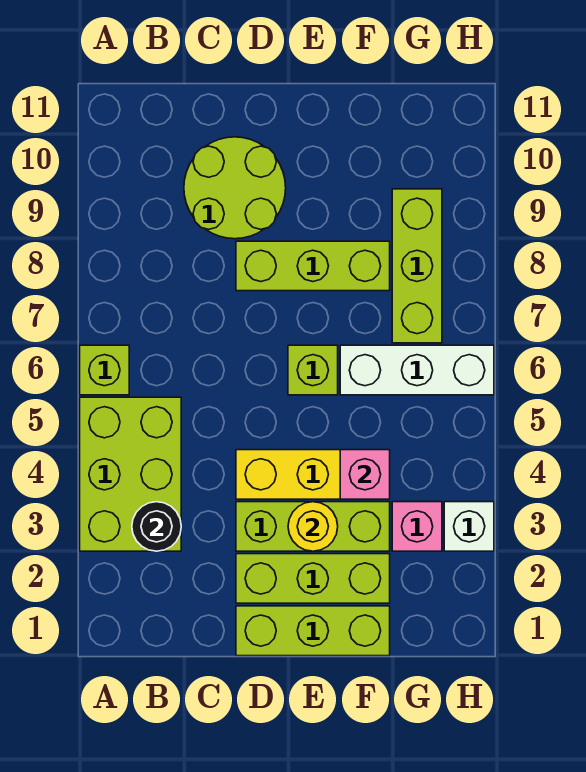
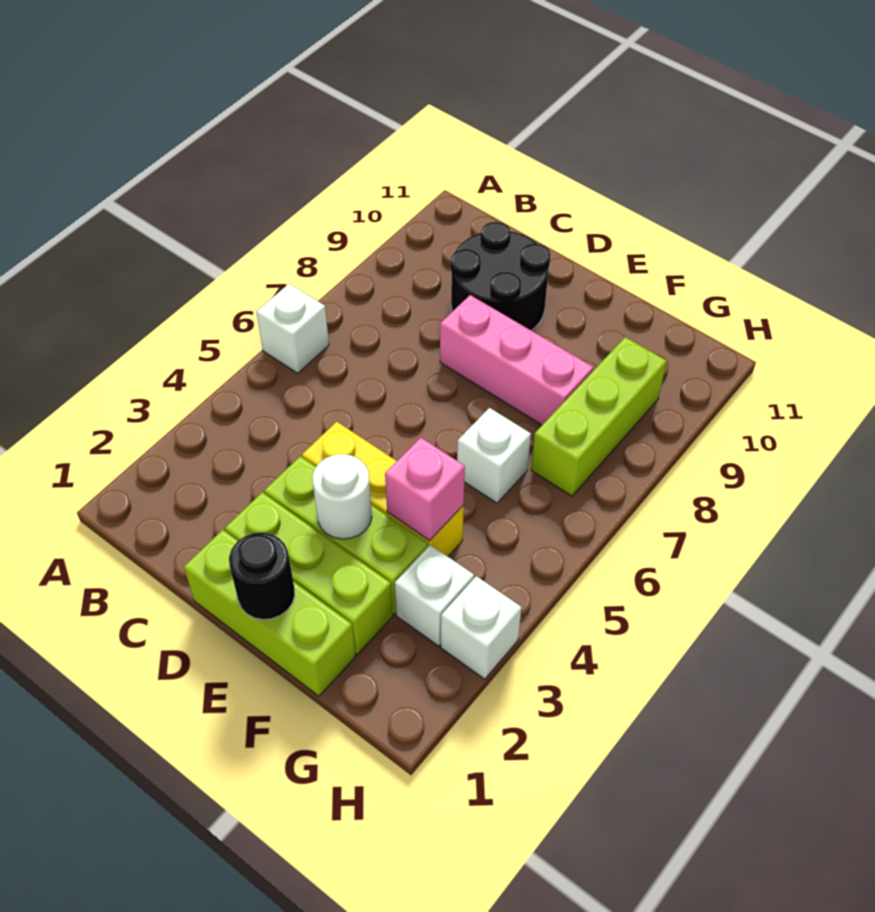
lime brick A3:B5 level 1 -> none
lime brick A6 level 1 -> white brick A6 level 1
black round brick B3 level 2 -> black round brick E1 level 2
lime round brick C9:D10 level 1 -> black round brick C9:D10 level 1
lime brick D8:F8 level 1 -> pink brick D8:F8 level 1
yellow round brick E3 level 2 -> white round brick E3 level 2
lime brick E6 level 1 -> none
white brick F6:H6 level 1 -> white brick F6 level 1
pink brick G3 level 1 -> white brick G3 level 1

